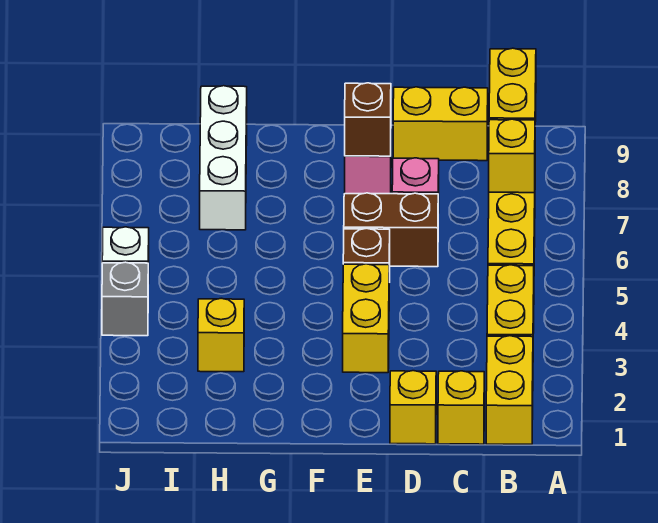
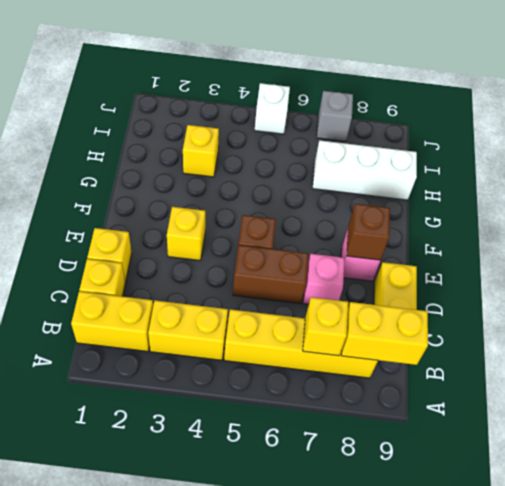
brown brick D6:E6 level 1 -> brown brick D5:D6 level 1
yellow brick E3:E4 level 1 -> yellow brick E3 level 1
grey brick J4 level 1 -> grey brick J7 level 1

